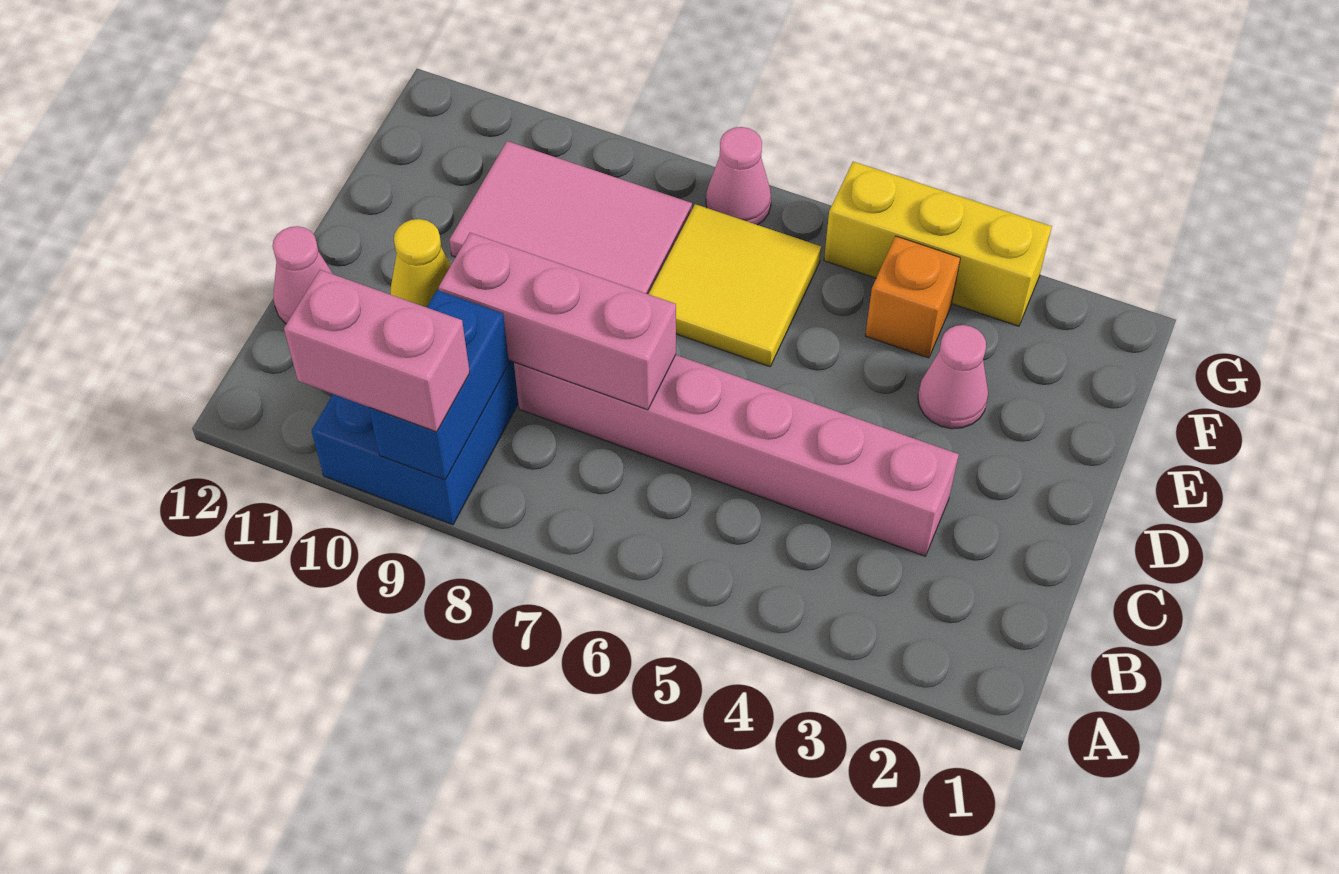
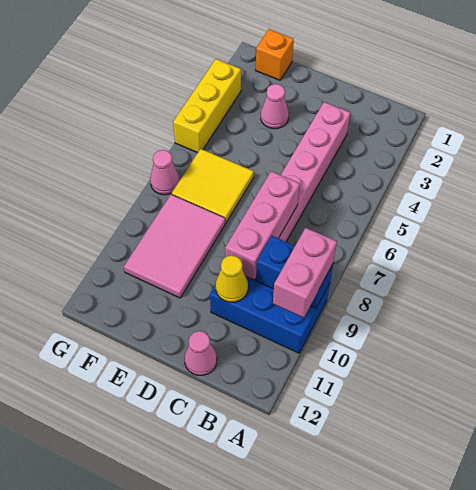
orange brick F4 level 1 -> orange brick F1 level 1

